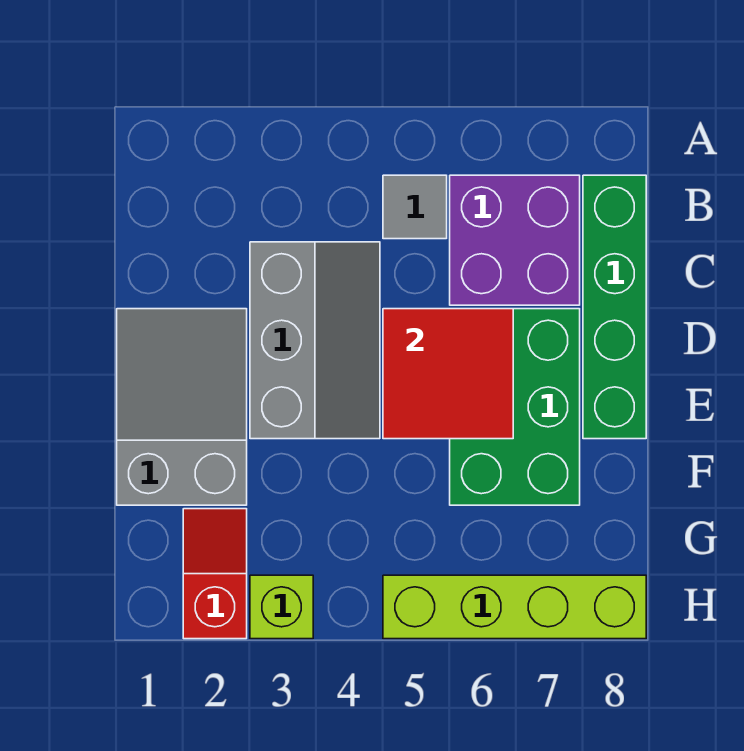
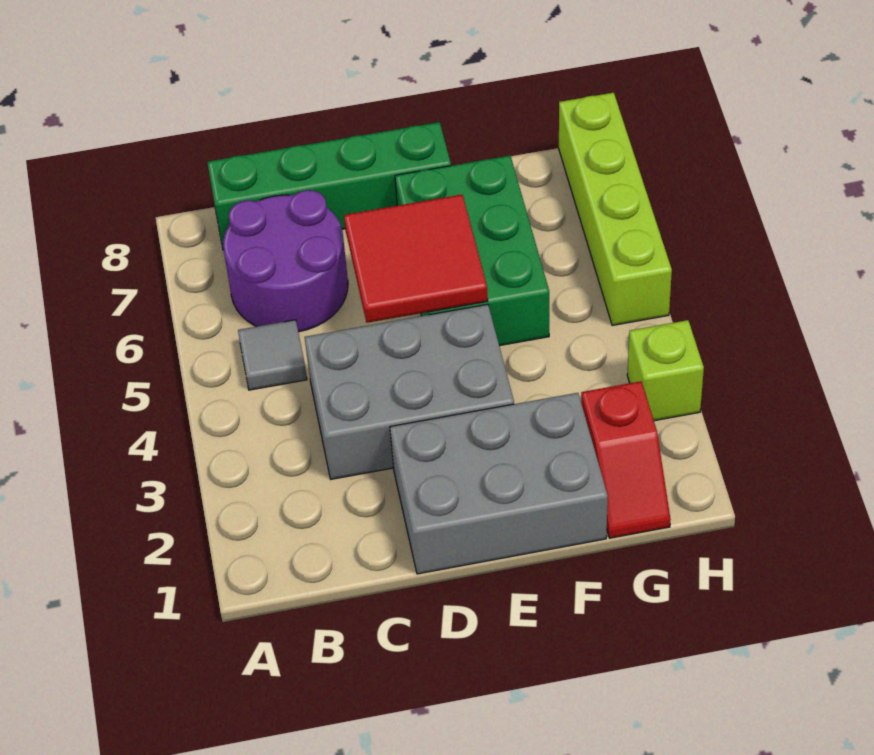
purple brick B6:C7 level 1 -> purple round brick B6:C7 level 1
grey slope C3:E4 level 1 top 3 -> grey brick C3:E4 level 1
grey slope D1:F2 level 1 top F -> grey brick D1:F2 level 1
green brick D6:F7 level 1 -> green brick E5:F7 level 1
red slope G2:H2 level 1 top H -> red slope G1:G2 level 1 top 2

